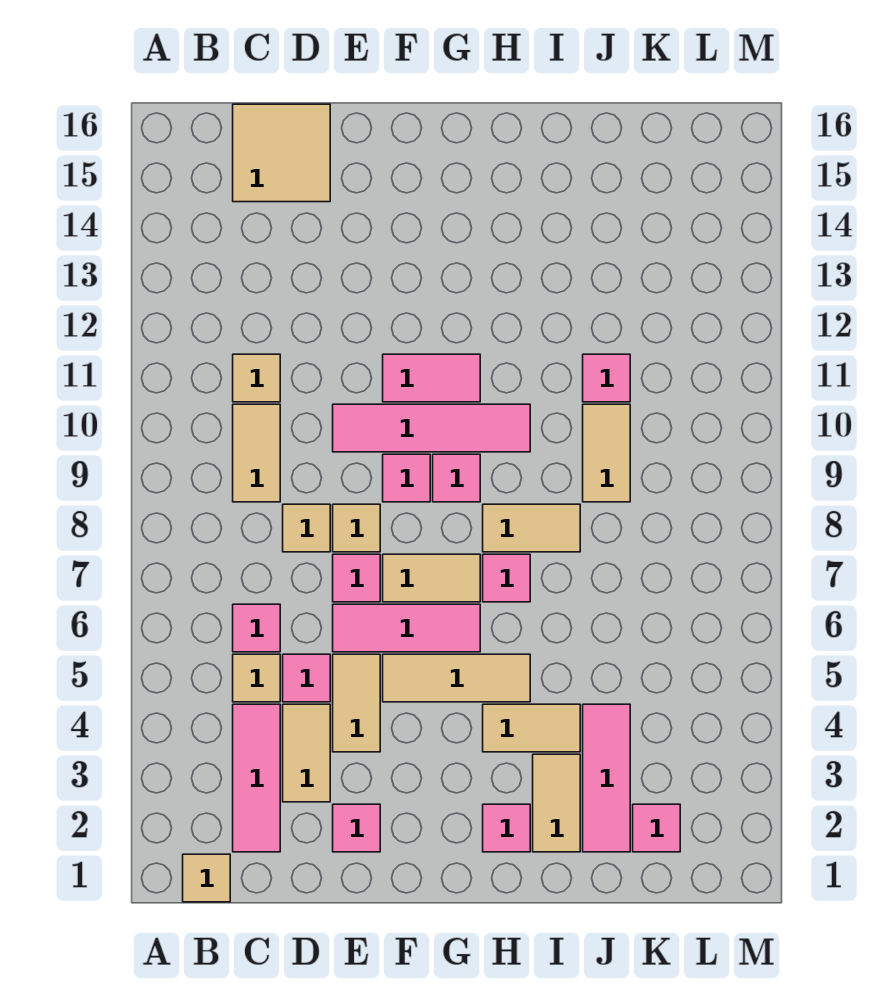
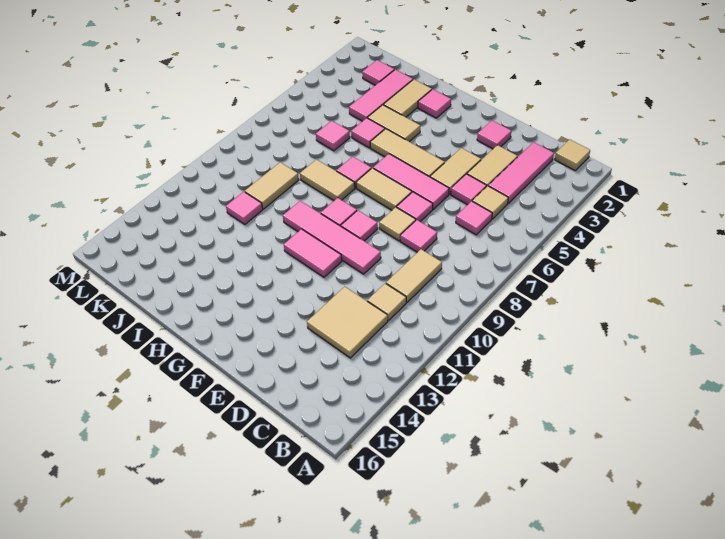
tan tile C15:D16 level 1 -> tan tile C12:D13 level 1
tan tile D8 level 1 -> pink tile D8 level 1
none -> pink tile I5 level 1
none -> pink tile J6 level 1

